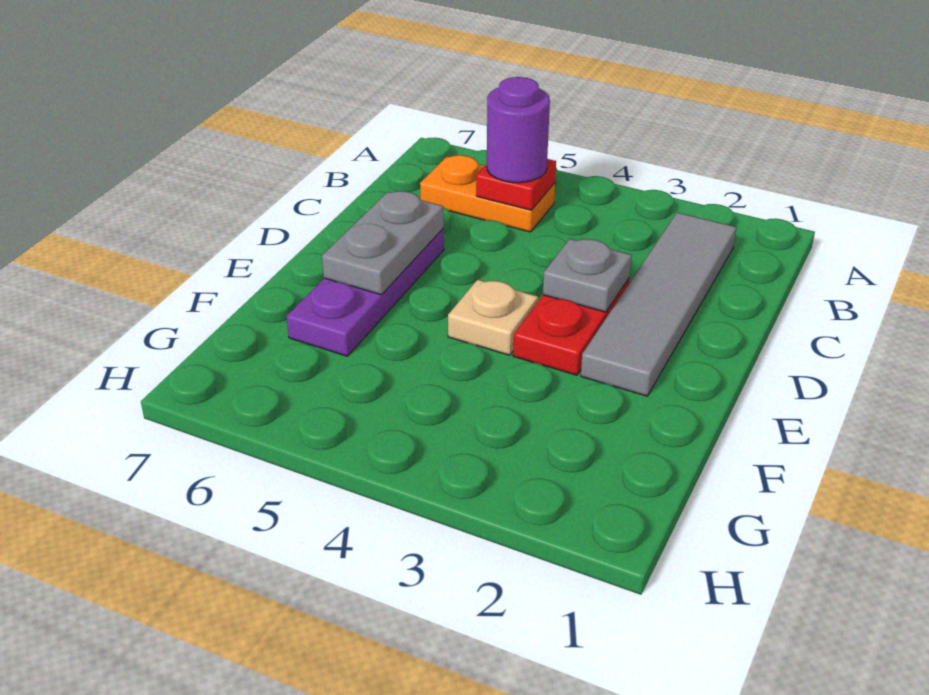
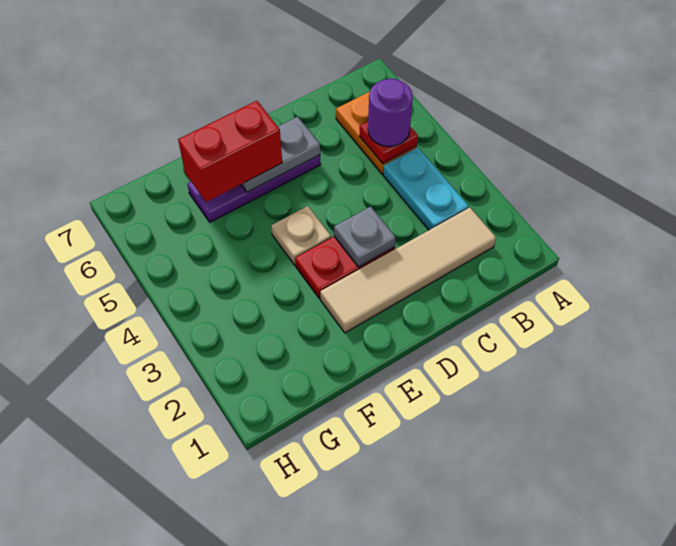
grey tile B2:E2 level 1 -> tan tile B2:E2 level 1
none -> cyan plate B3:B4 level 1
none -> red brick E6:F6 level 3

